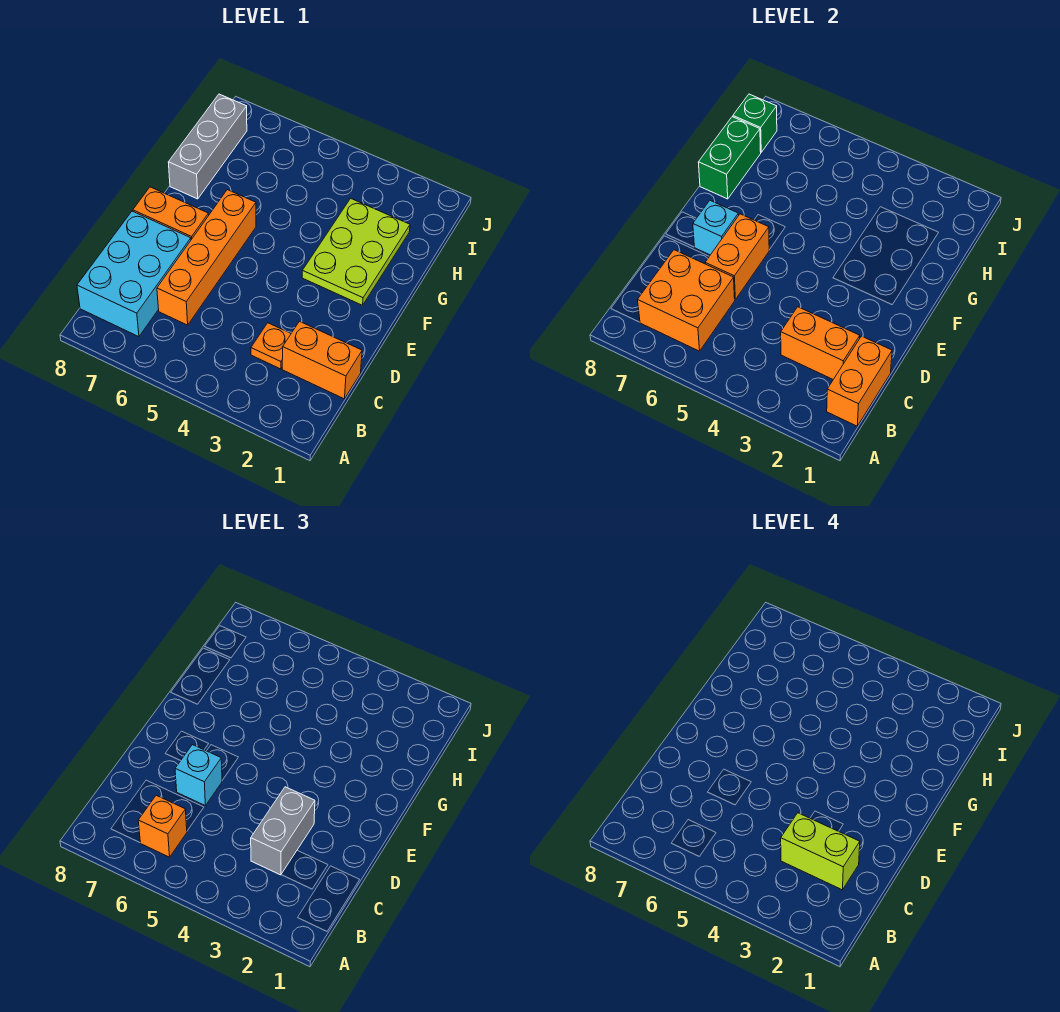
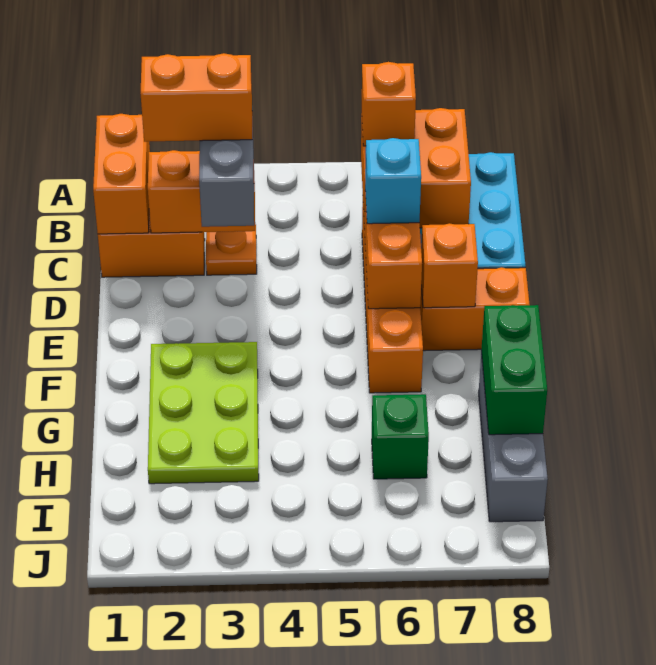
lime brick C2:C3 level 4 -> orange brick C2:C3 level 4
cyan brick E7 level 2 -> orange brick E7 level 2
green brick I8 level 2 -> green brick H6 level 1

